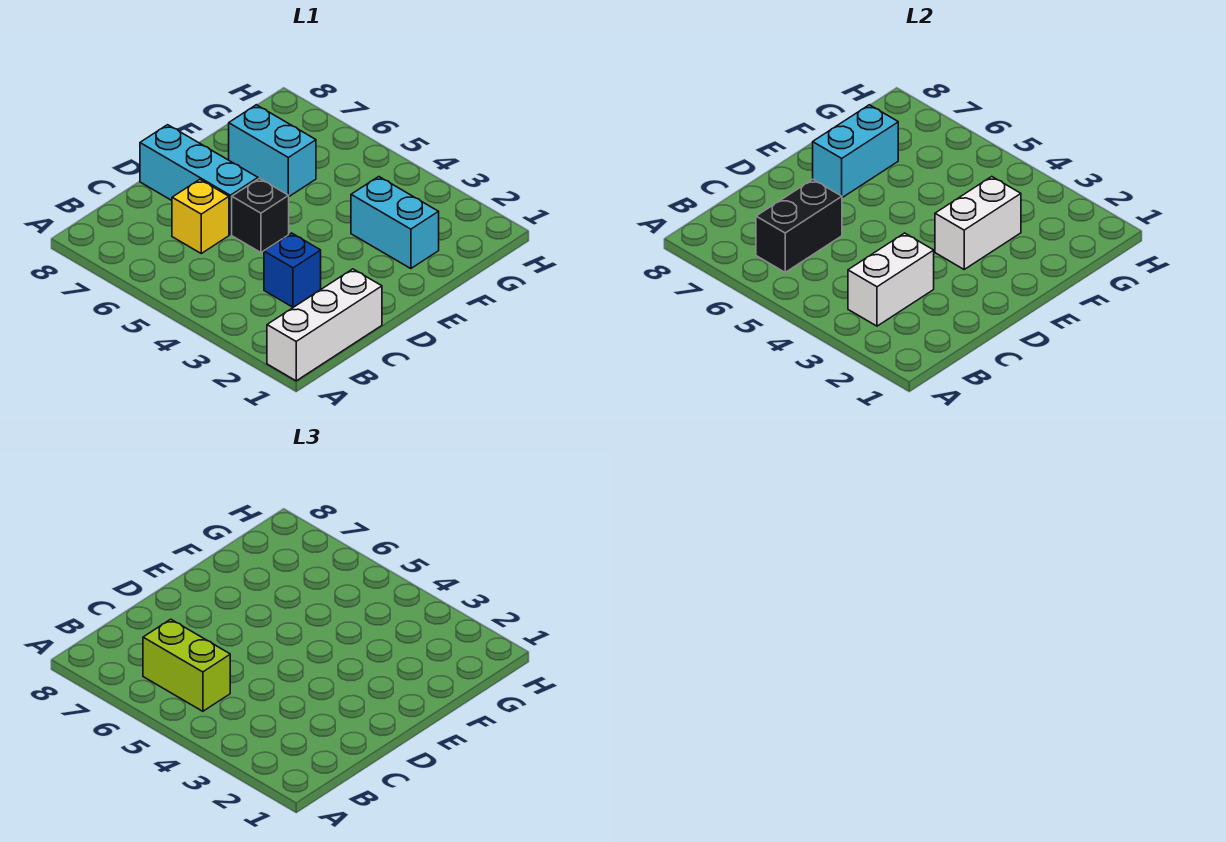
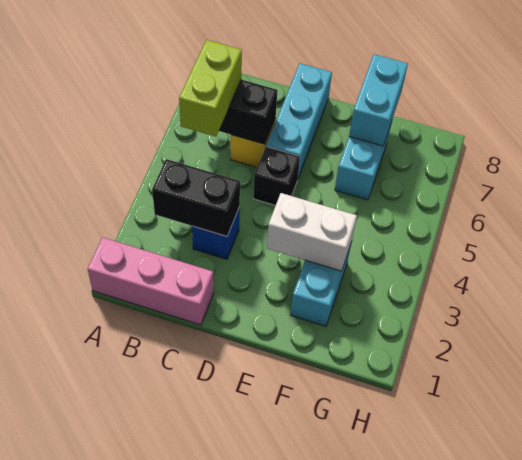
white brick A1:C1 level 1 -> pink brick A1:C1 level 1
white brick B3:C3 level 2 -> black brick B3:C3 level 2
cyan brick E7:F7 level 2 -> cyan brick F7:F8 level 2

